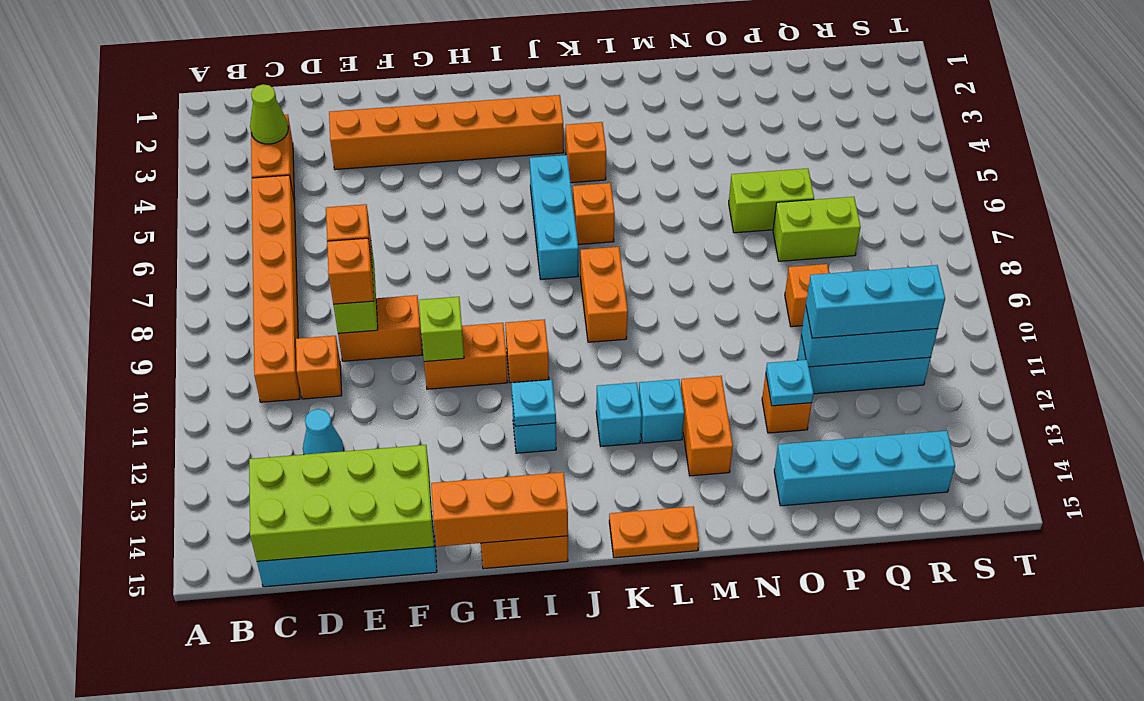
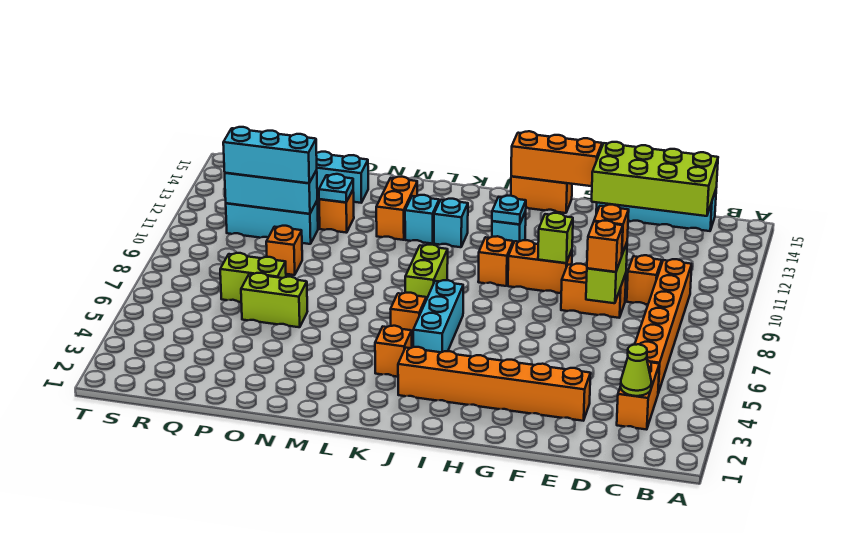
cyan cone D12 level 1 -> none
orange brick K8:K9 level 1 -> lime brick K8:K9 level 1
orange plate K15:L15 level 1 -> none

